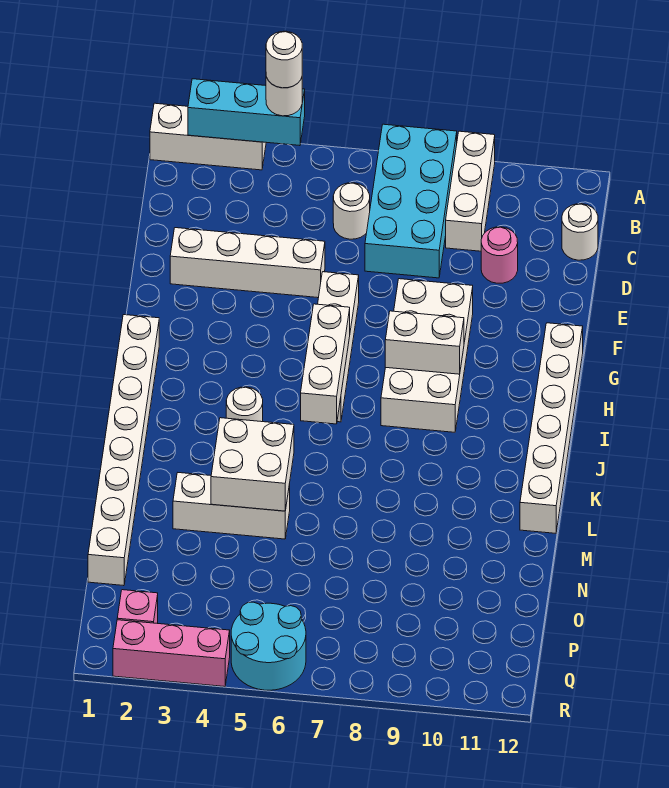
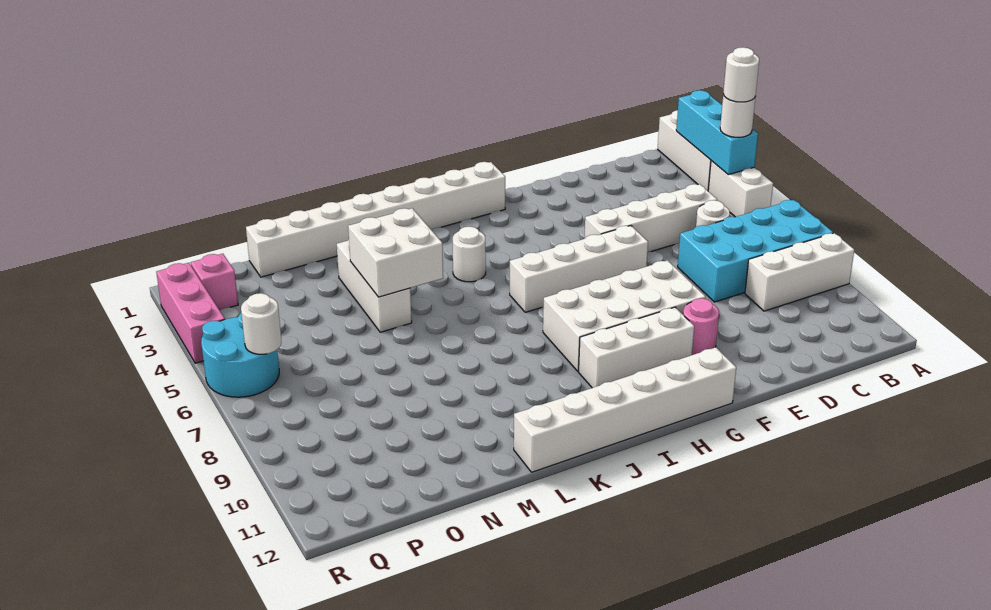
white round brick C12 level 1 -> white round brick Q6 level 2
pink round brick D10 level 1 -> pink round brick F10 level 1
white brick E2:E5 level 1 -> white brick C5:F5 level 1
white brick H6:J6 level 2 -> white brick G10:I10 level 1
white brick H8:H9 level 2 -> white brick A4:A5 level 1

